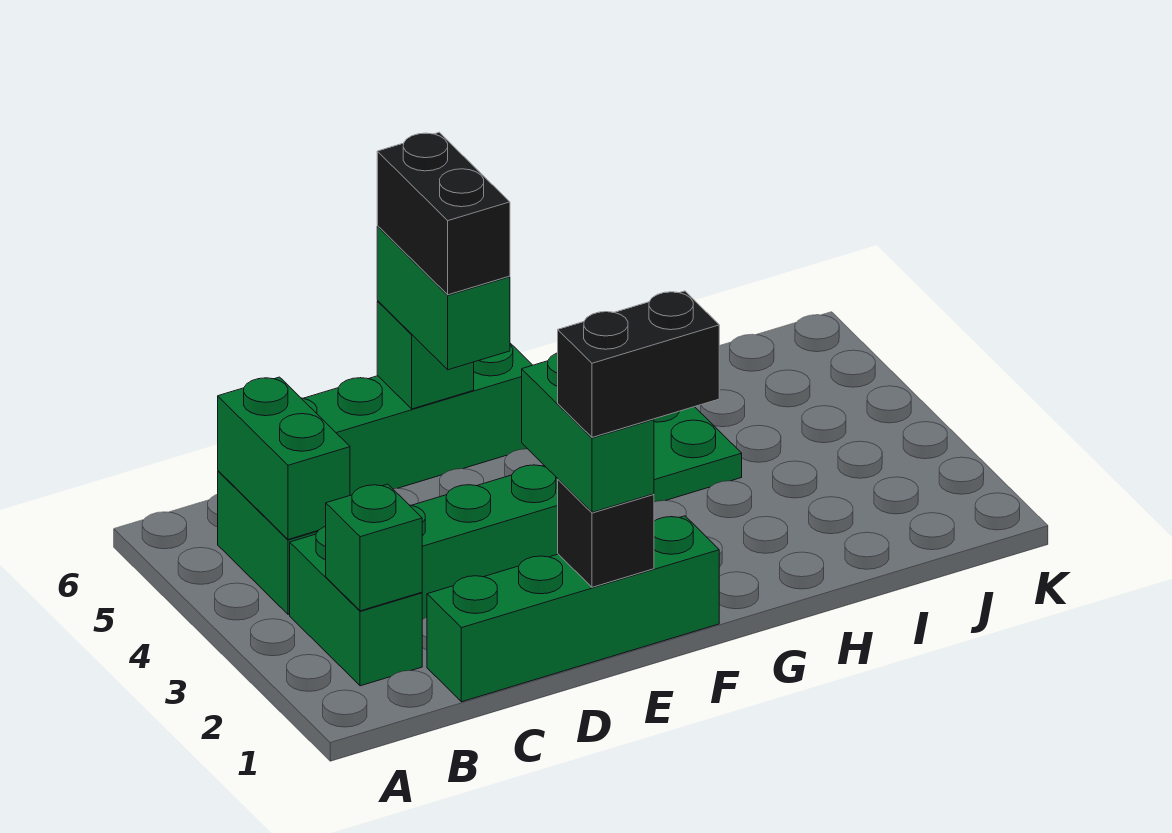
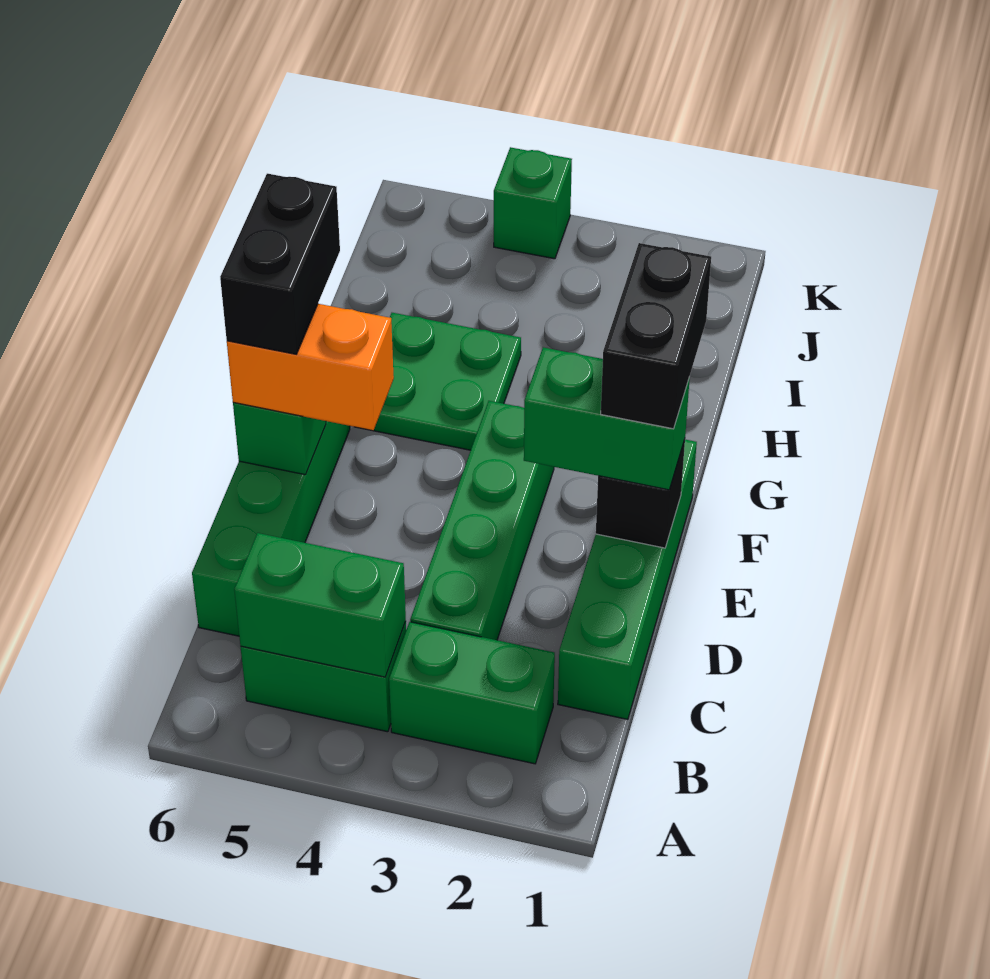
green brick B2 level 2 -> green brick K4 level 1
green brick E5:E6 level 3 -> orange brick E5:E6 level 3
black brick E5:E6 level 4 -> black brick E6:F6 level 4

